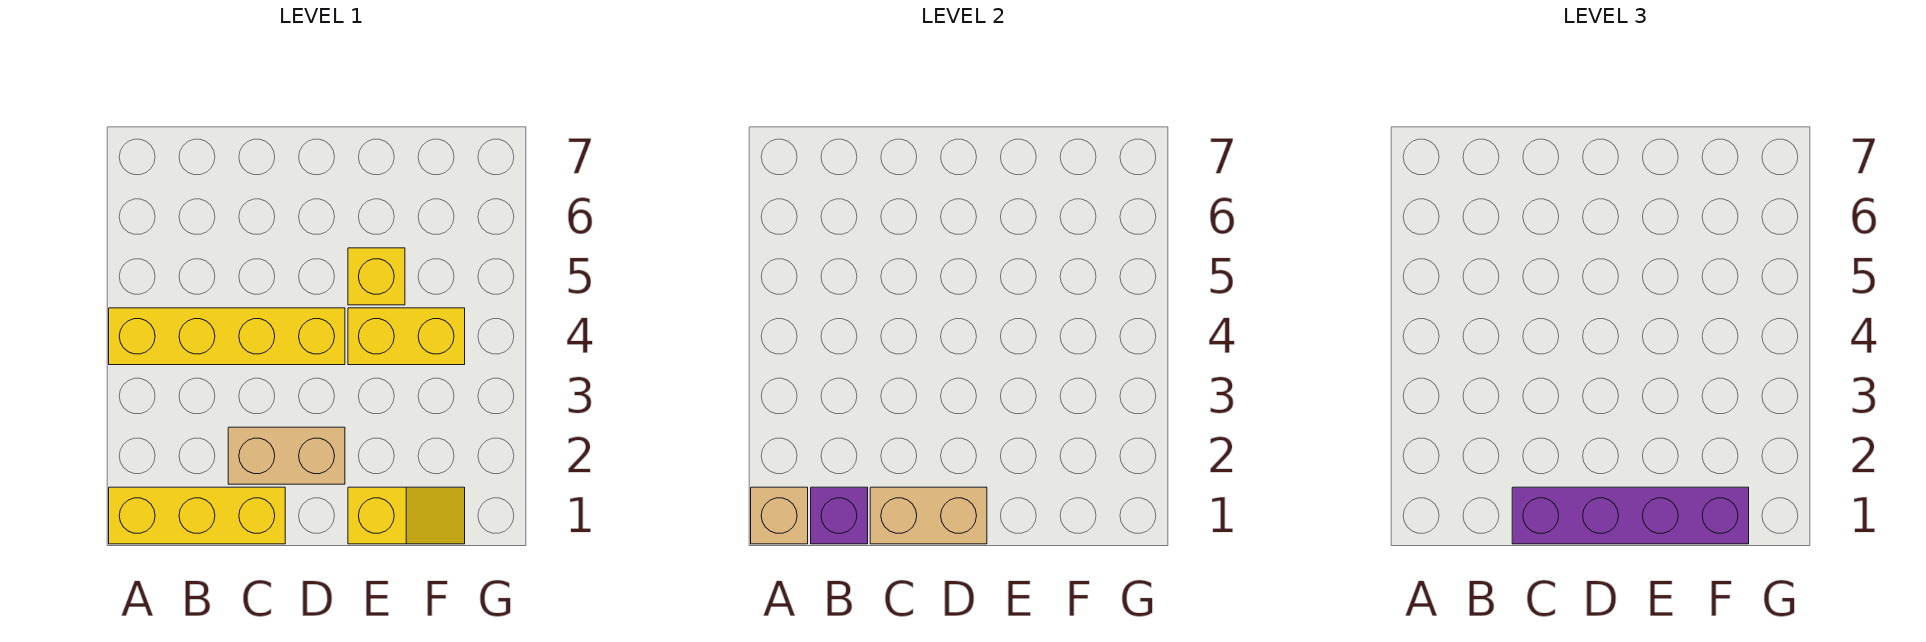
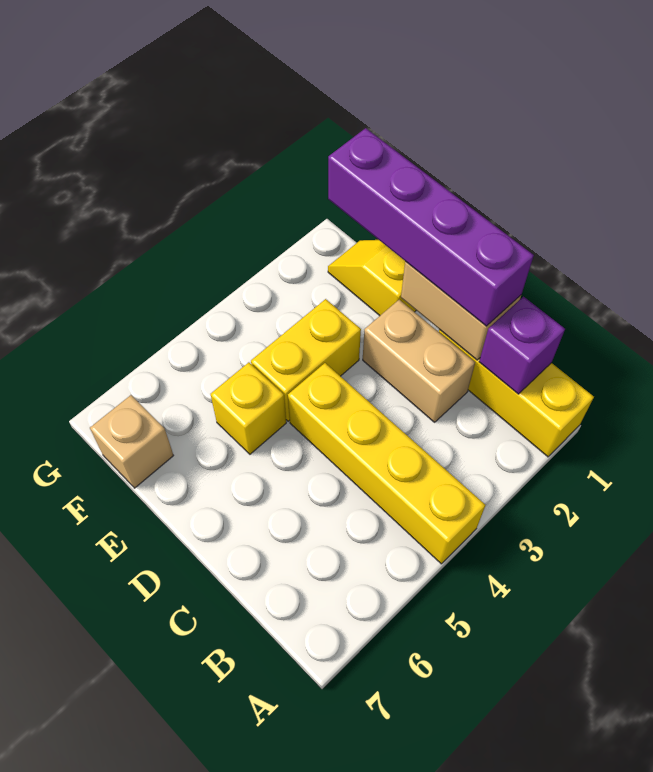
tan brick A1 level 2 -> tan brick F7 level 1
yellow brick E4:F4 level 1 -> yellow brick E3:E4 level 1

